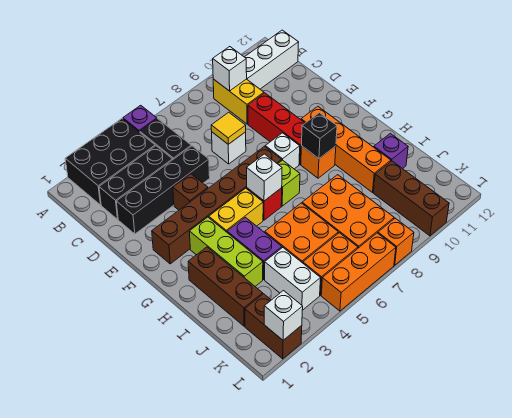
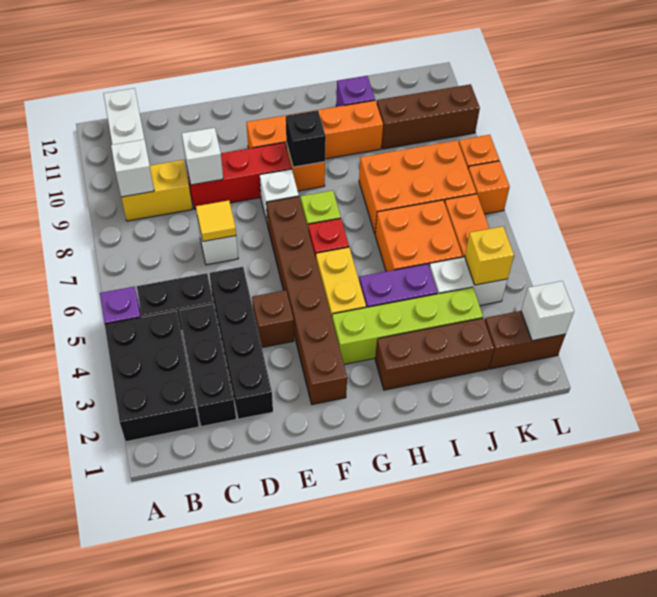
lime brick G3:I3 level 1 -> lime brick G3:J3 level 1
white brick G6 level 2 -> white brick D9 level 2
none -> yellow brick K4 level 2
orange brick L5:L7 level 1 -> orange brick L7 level 1

